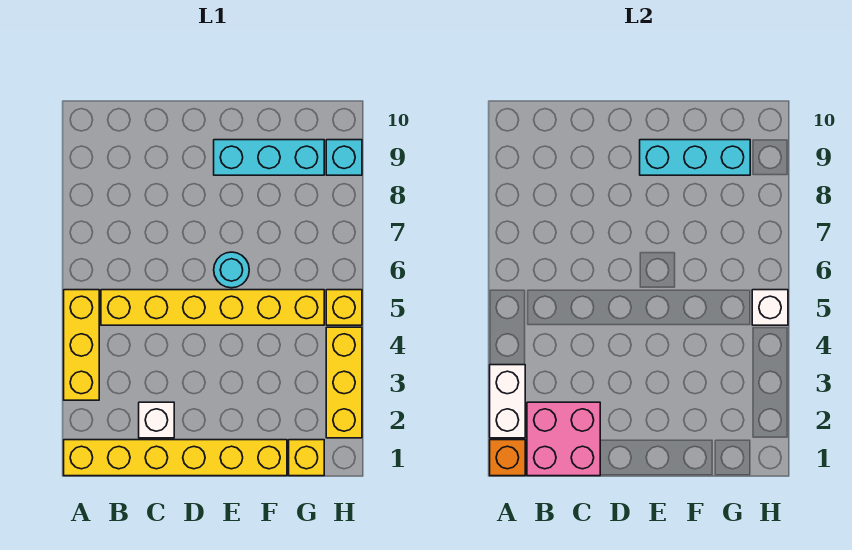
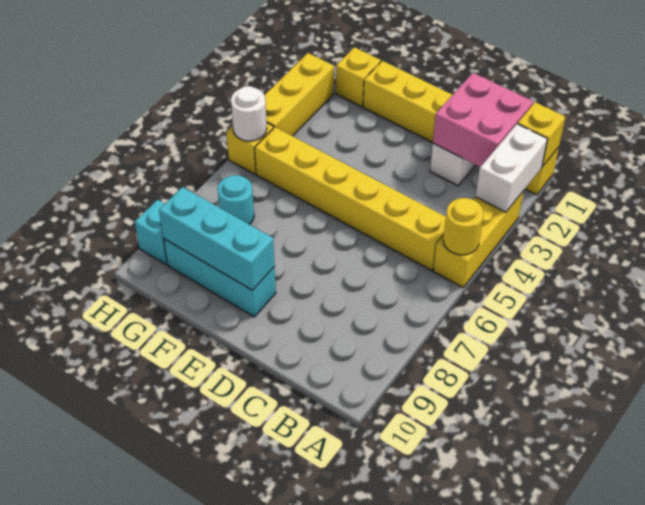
orange brick A1 level 2 -> yellow brick A1 level 2
none -> yellow round brick A5 level 2
cyan round brick E6 level 1 -> cyan round brick G7 level 1
white brick H5 level 2 -> white round brick H5 level 2

